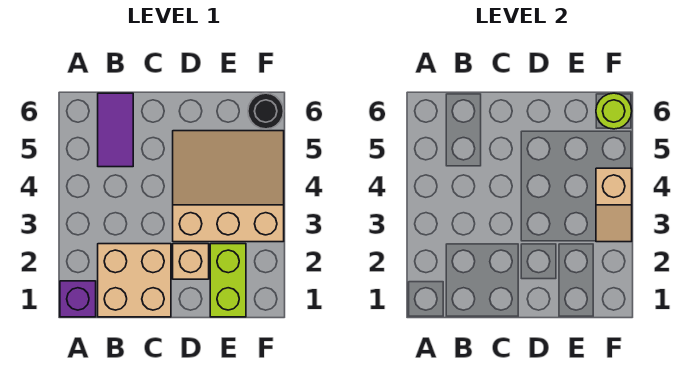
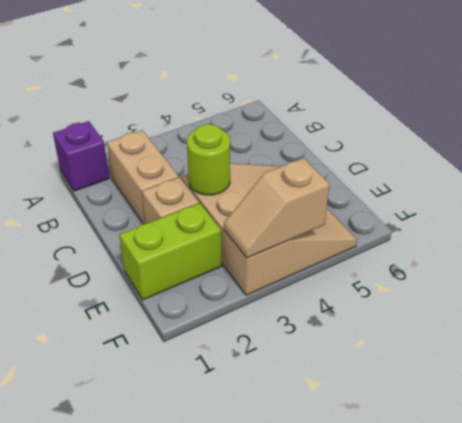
tan brick B1:C2 level 1 -> tan brick B2:C2 level 1
purple tile B5:B6 level 1 -> none
black round brick F6 level 1 -> none
lime round brick F6 level 2 -> lime round brick D3 level 2

